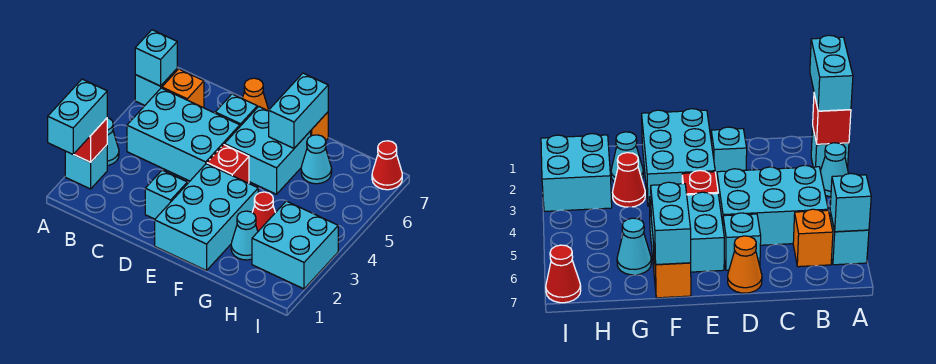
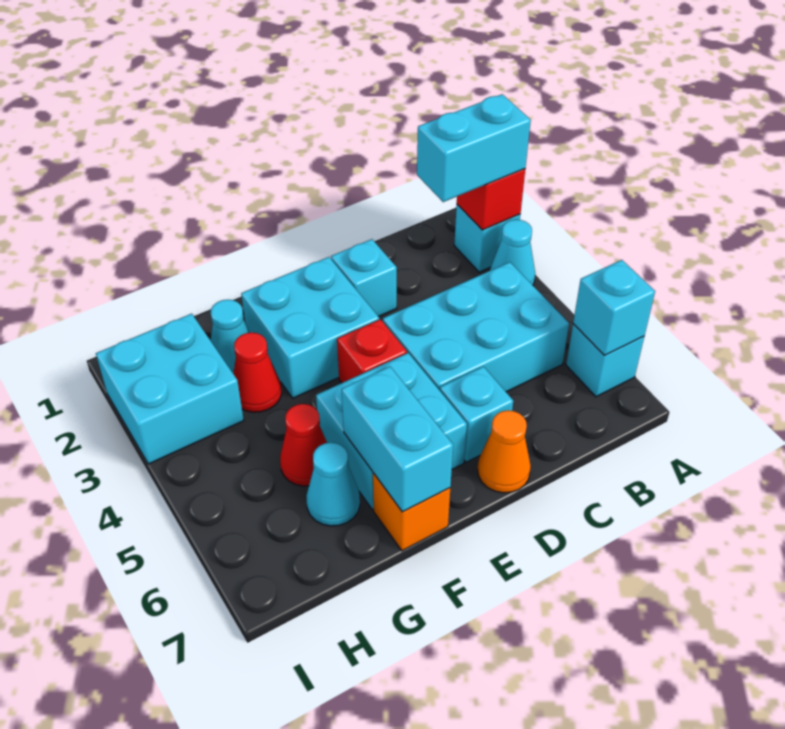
cyan brick A1:A2 level 3 -> cyan brick A2:B2 level 3
orange brick B6 level 1 -> none
cyan brick E1:F3 level 1 -> cyan brick E2:F3 level 1
red cone I7 level 1 -> red cone G5 level 1

